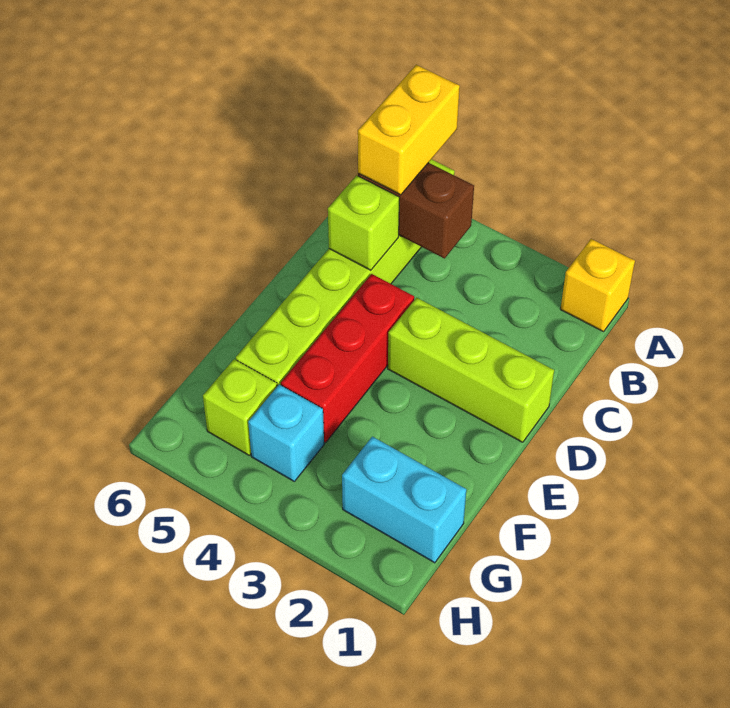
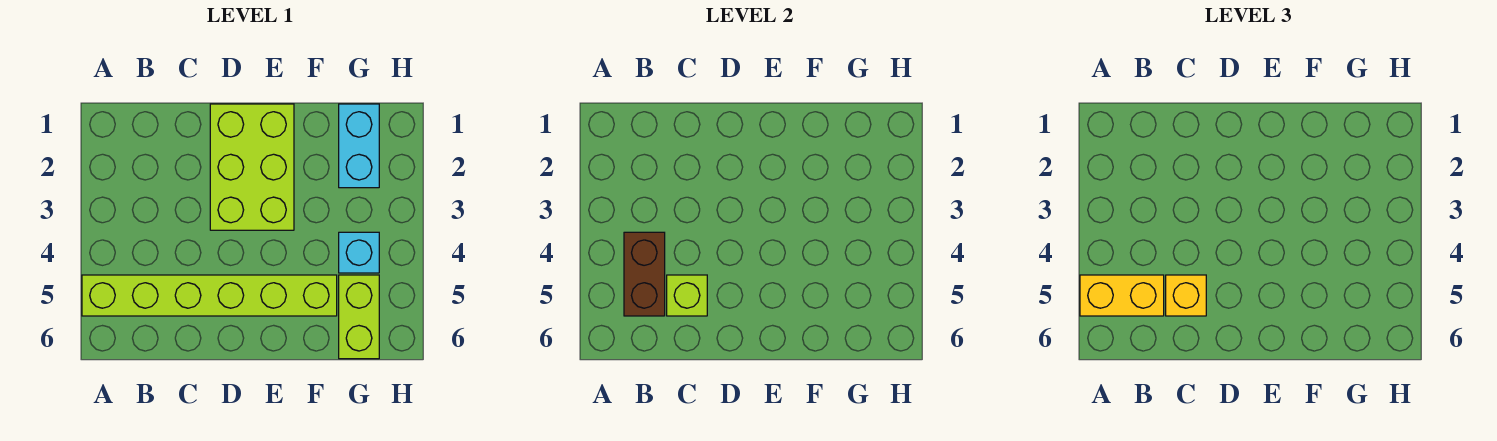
yellow brick A1 level 1 -> yellow brick C5 level 3
lime brick D1:D3 level 1 -> lime brick D1:E3 level 1
red brick D4:F4 level 1 -> none
lime brick G5 level 1 -> lime brick G5:G6 level 1

